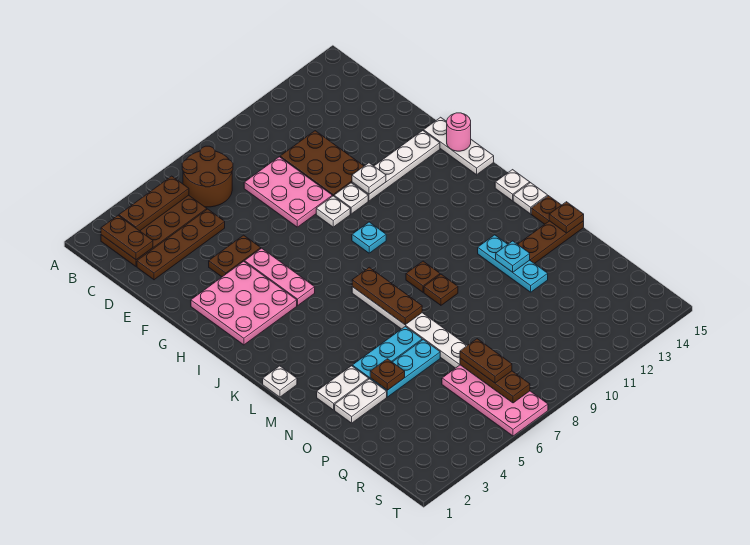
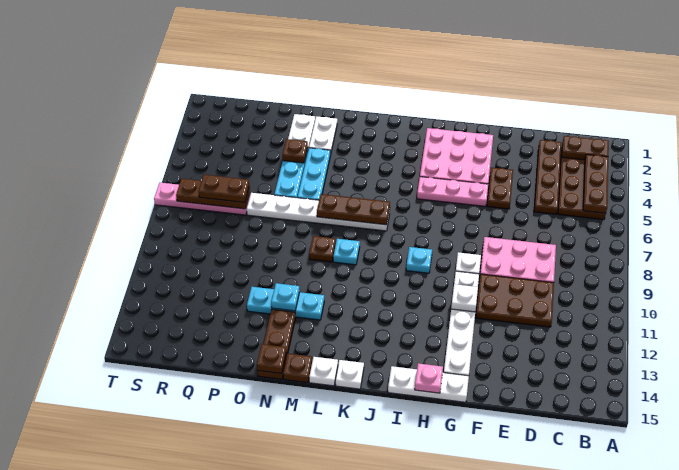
brown round brick B6:C7 level 1 -> none
pink round brick H15 level 2 -> pink plate H15 level 2
white plate L1 level 1 -> none
brown plate L9 level 1 -> cyan plate L9 level 1
pink plate Q6:T7 level 1 -> pink plate Q7:T7 level 1

